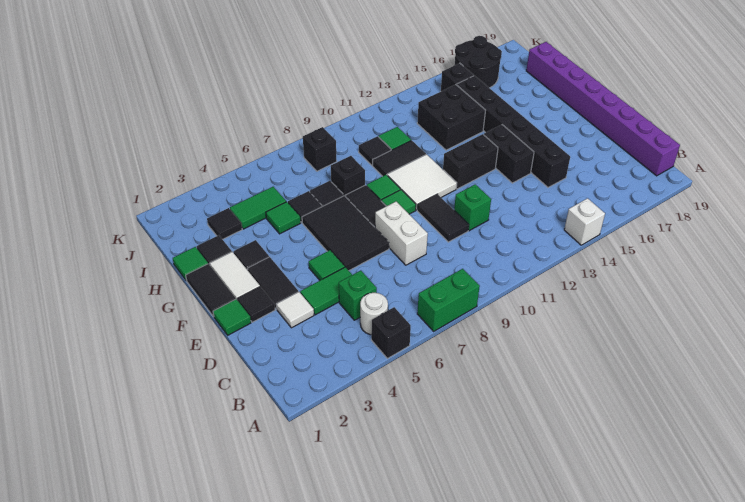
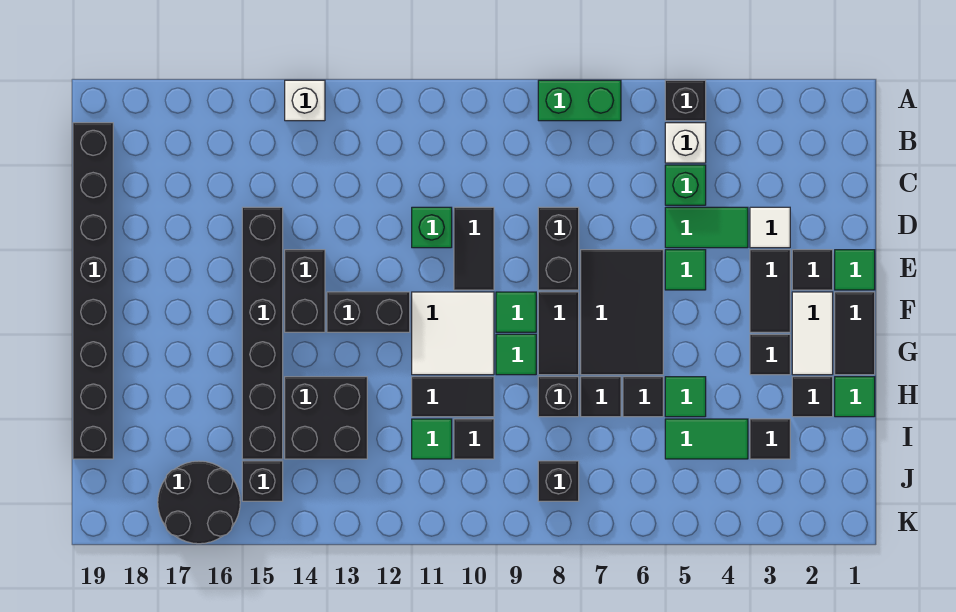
white round brick B5 level 1 -> white brick B5 level 1
purple brick B19:I19 level 1 -> black brick B19:I19 level 1
white brick D8:E8 level 1 -> black brick D8:E8 level 1

